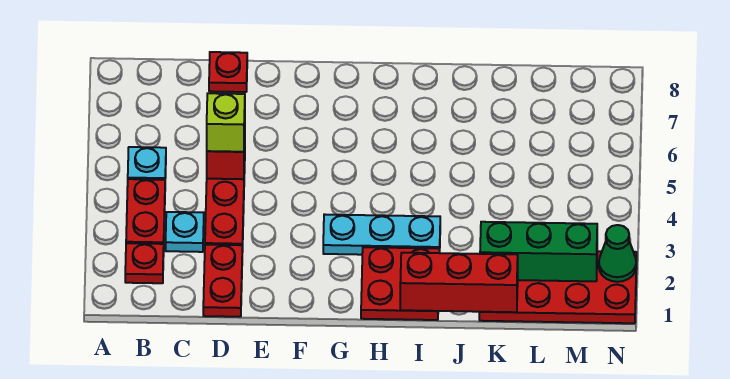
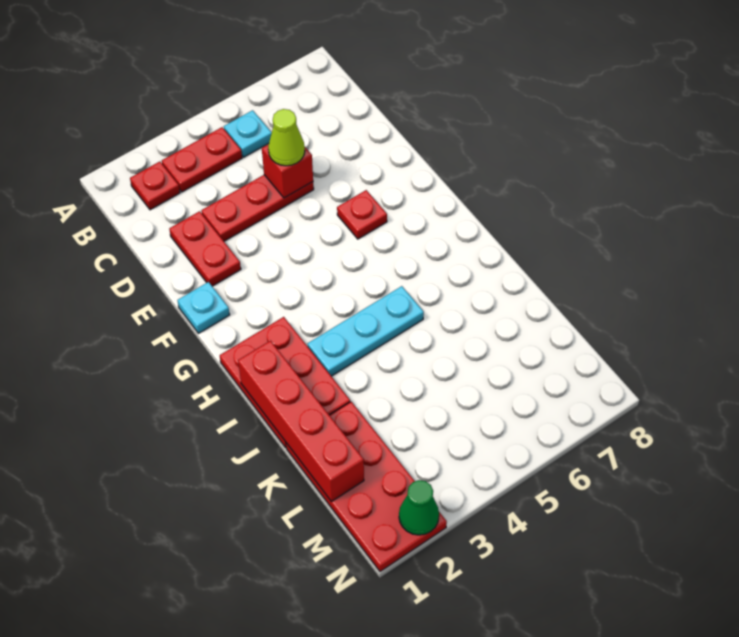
cyan plate C3 level 1 -> cyan plate F1 level 1
red plate D1:D2 level 1 -> red plate D2:E2 level 1
lime brick D5 level 3 -> lime cone D5 level 3
red plate D8 level 1 -> red plate F6 level 1
cyan plate G3:I3 level 1 -> cyan plate I3:I5 level 1
red plate H1:I2 level 1 -> red plate H1:J2 level 1
red brick I1:K1 level 2 -> red brick I1:L1 level 2
green brick K2:M2 level 2 -> none

